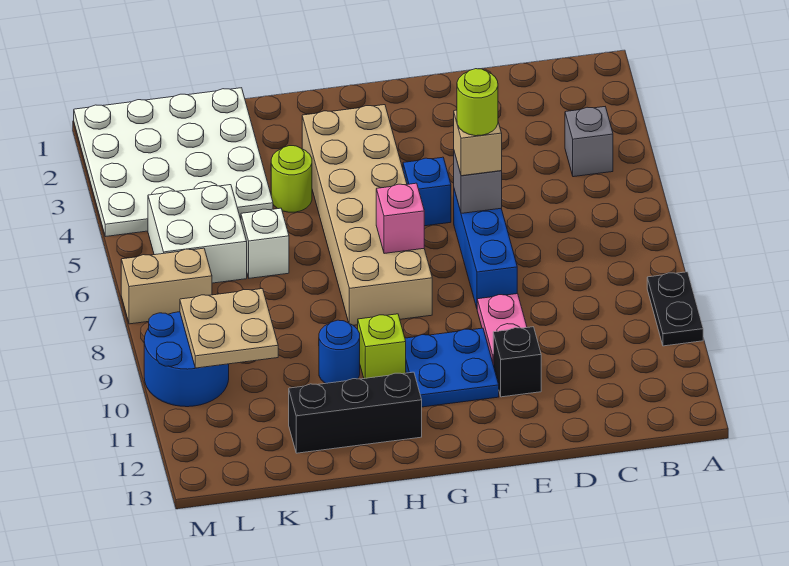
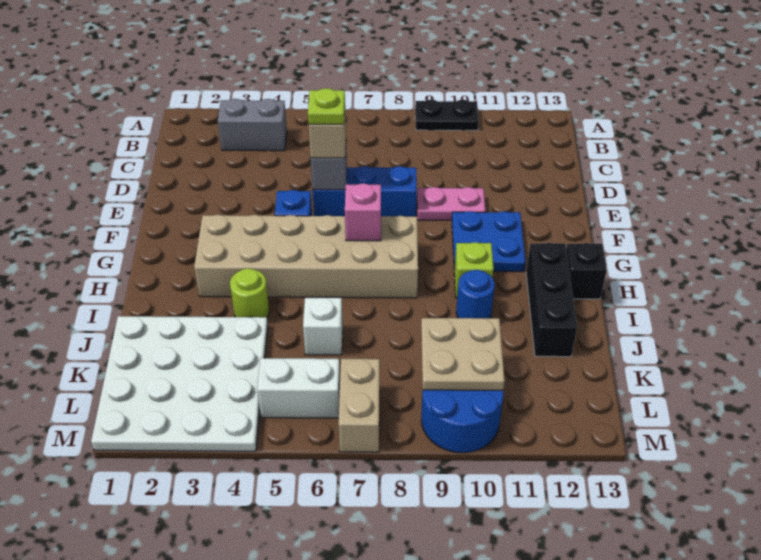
grey brick B4 level 1 -> grey brick B3:B4 level 1
lime round brick E6 level 4 -> lime plate E6 level 4
black brick E11 level 1 -> black brick H13 level 1
white brick K5:L6 level 1 -> white brick L5:L6 level 1

